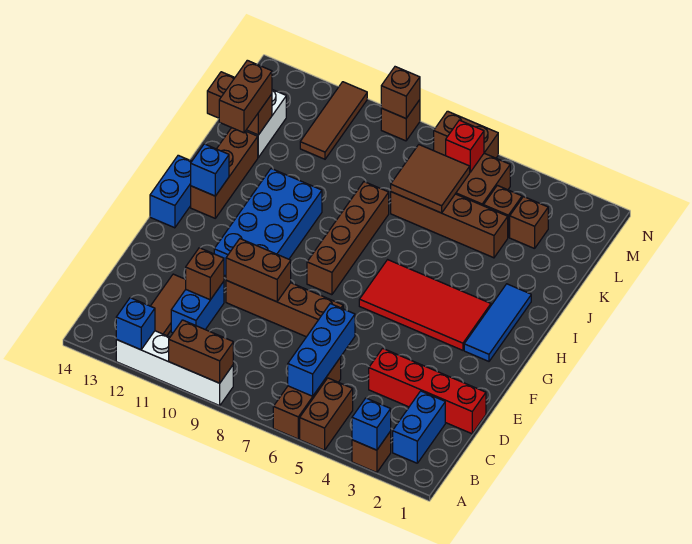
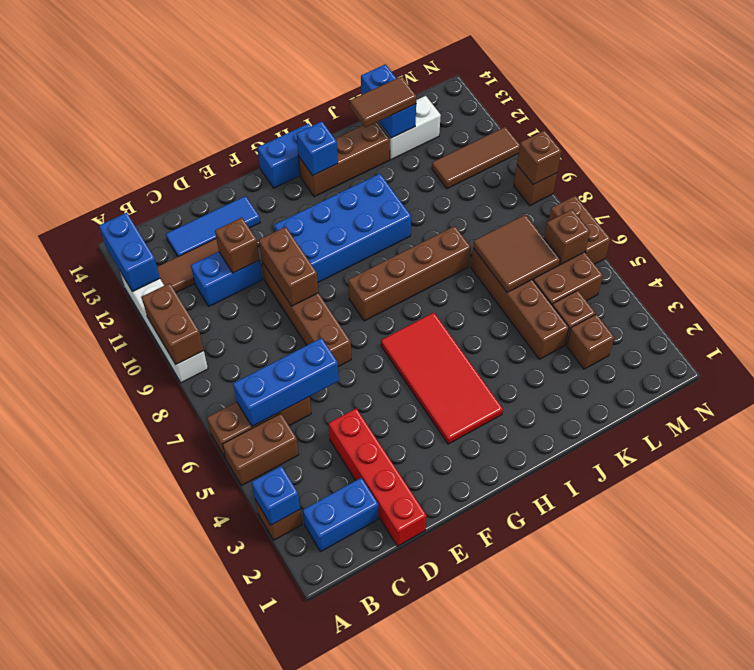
blue brick A12 level 2 -> blue brick A12:A13 level 2
blue tile G2:I2 level 1 -> blue tile C13:E13 level 1
brown brick J13:K13 level 3 -> brown tile J13:K13 level 3
brown brick K13:K14 level 2 -> blue brick K13:K14 level 2
red brick M6 level 2 -> brown brick M6 level 2

